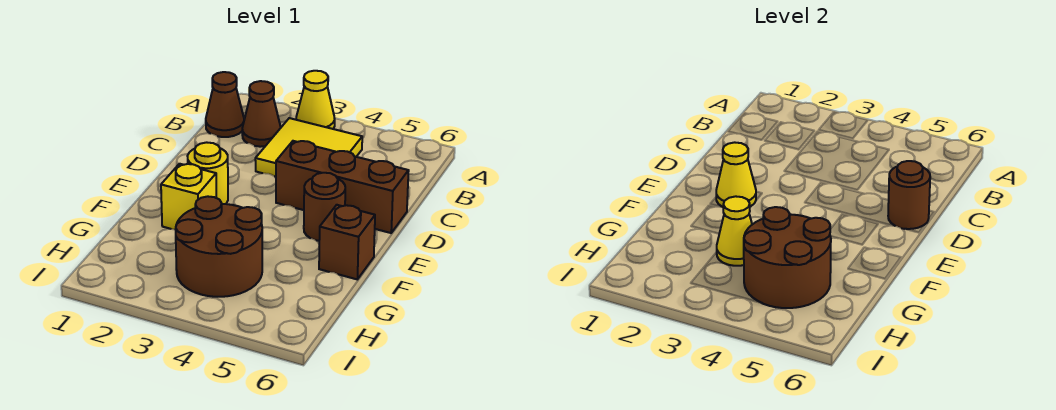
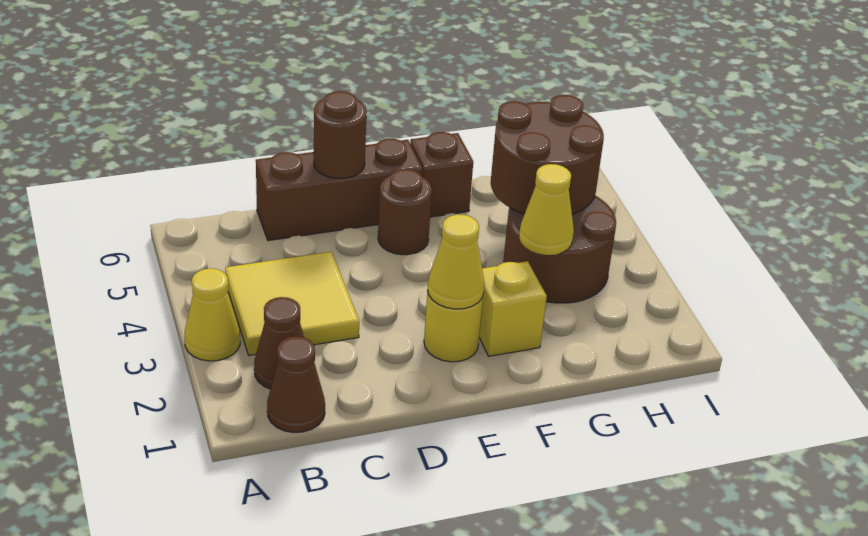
brown brick D4:D6 level 1 -> brown brick C6:E6 level 1

